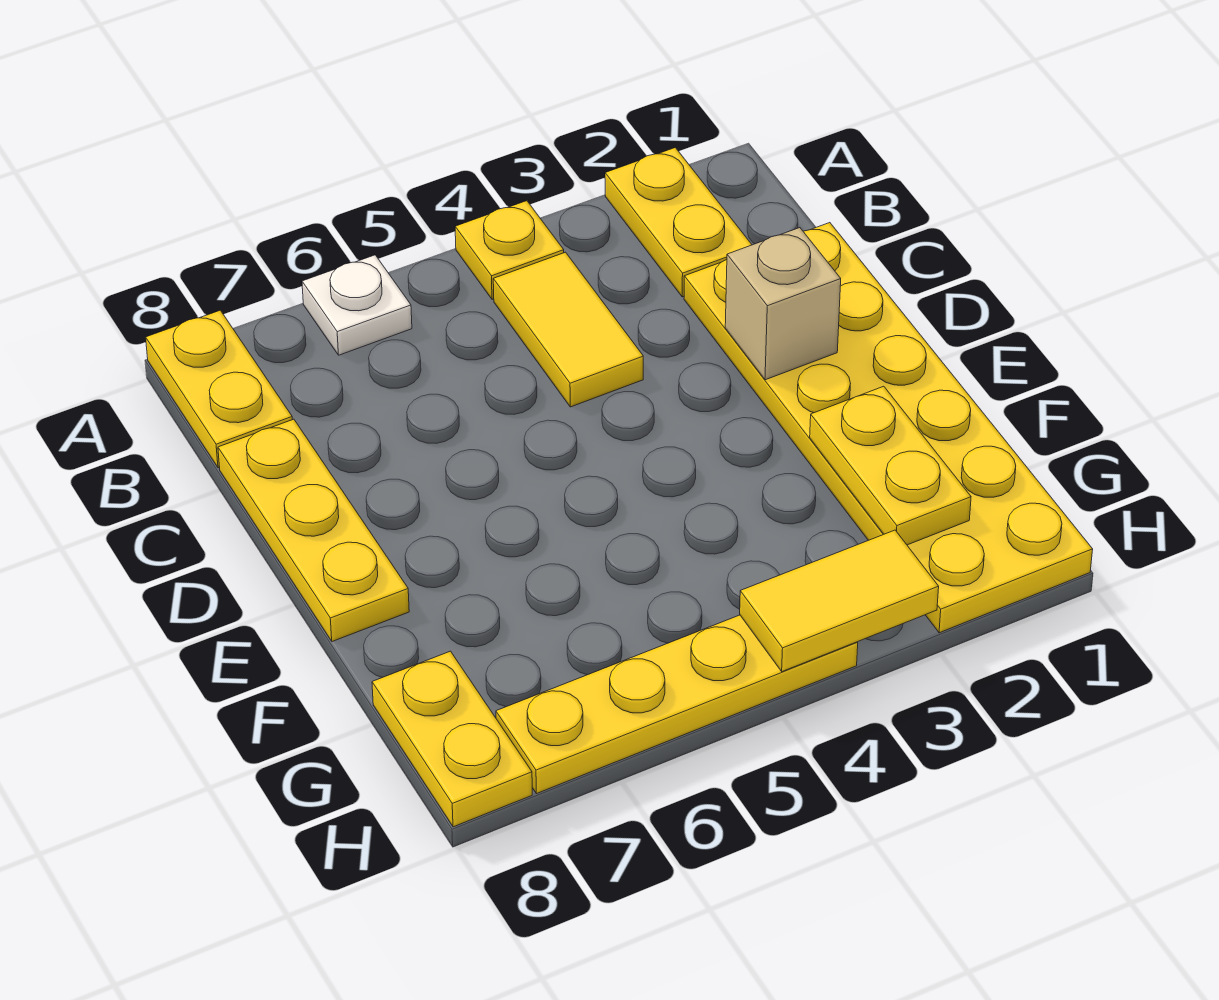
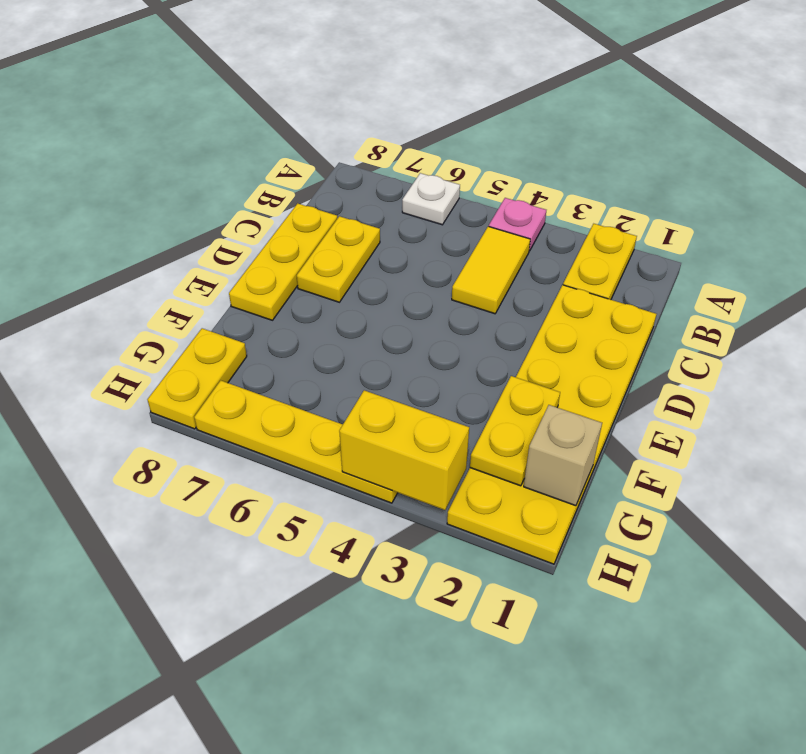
yellow plate A4 level 1 -> pink plate A4 level 1
yellow plate A8:B8 level 1 -> yellow plate C7:D7 level 1
tan brick D2 level 2 -> tan brick G1 level 2
yellow tile H3:H4 level 2 -> yellow brick H3:H4 level 2

